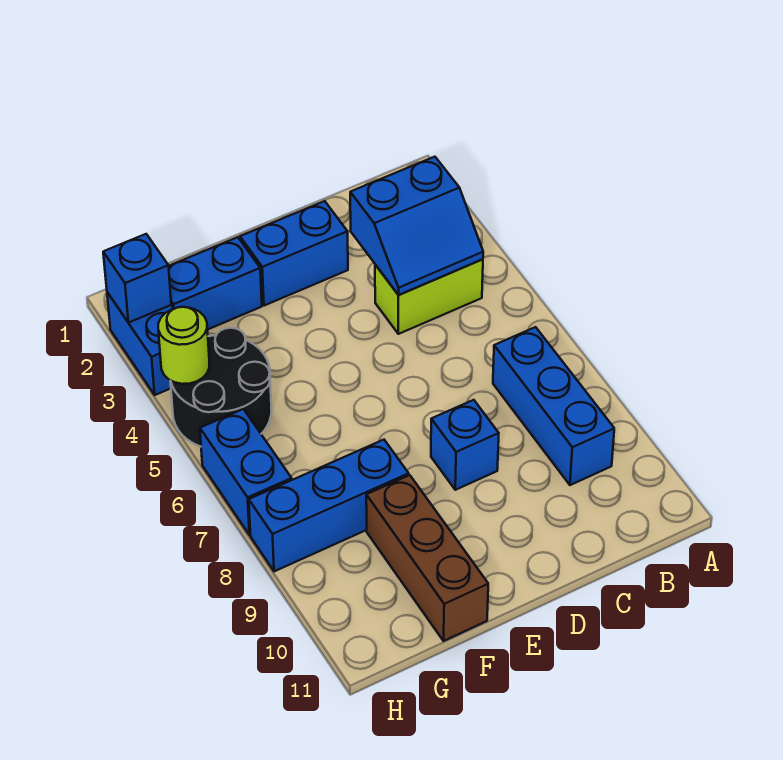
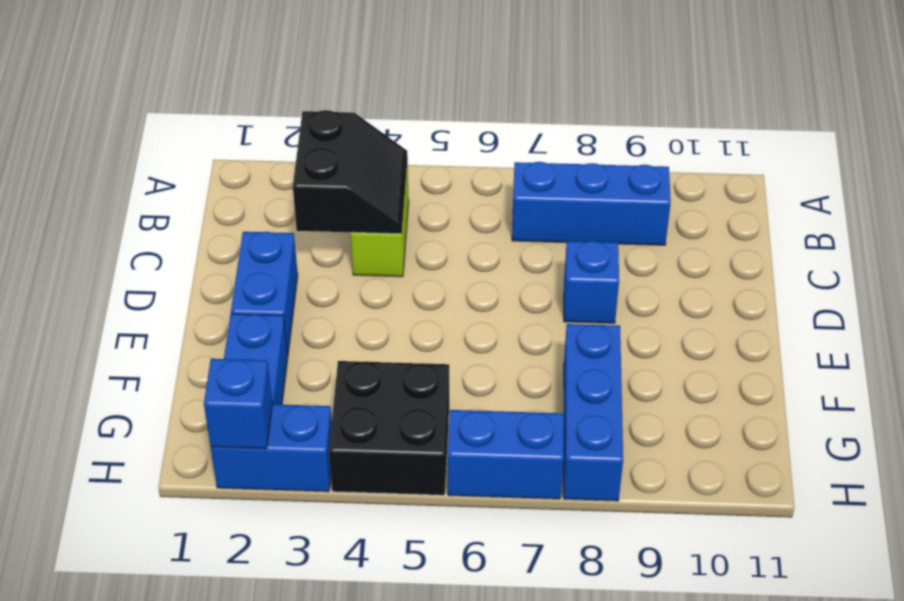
blue slope B3:C4 level 2 top 3 -> black slope B3:C4 level 2 top 3
brown brick F9:F11 level 1 -> none
black round brick G4:H5 level 1 -> black brick G4:H5 level 1
lime round brick H4 level 2 -> none

